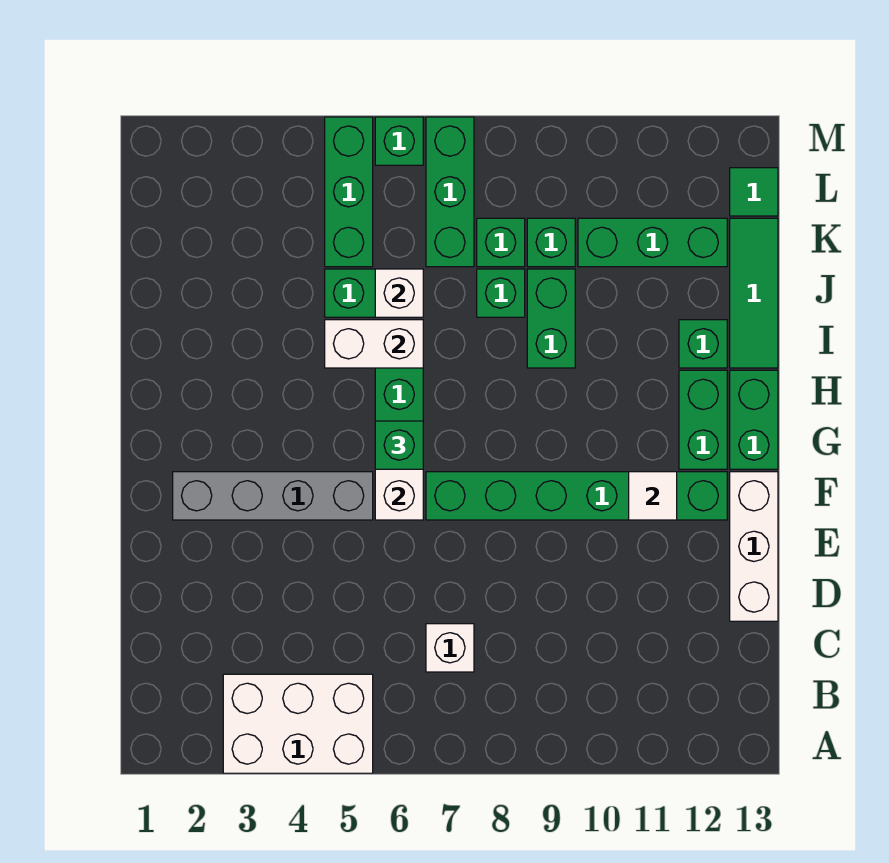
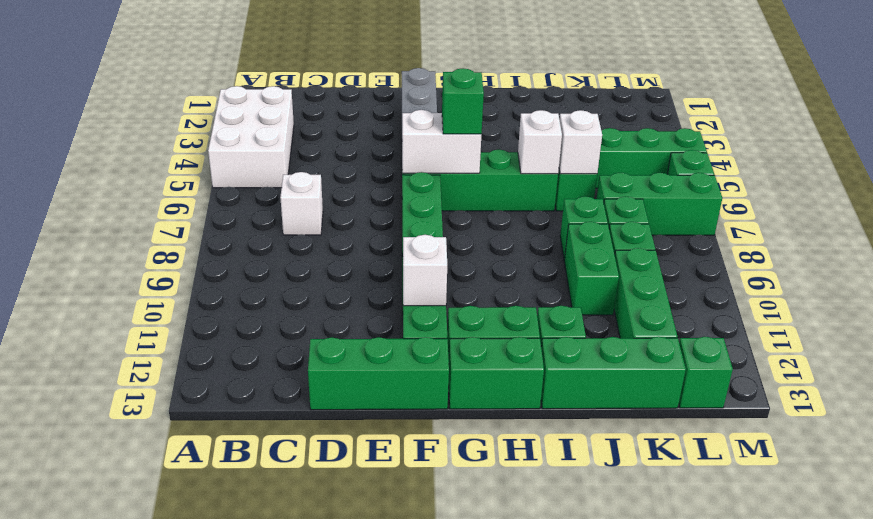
white brick D13:F13 level 1 -> green brick D13:F13 level 1
white tile F11 level 2 -> white brick F11 level 2
white brick I5:I6 level 2 -> white brick I6 level 2
green brick I9:J9 level 1 -> green brick J9:J10 level 1
green tile I13:K13 level 1 -> green brick I13:K13 level 1
green tile L13 level 1 -> green brick L13 level 1

